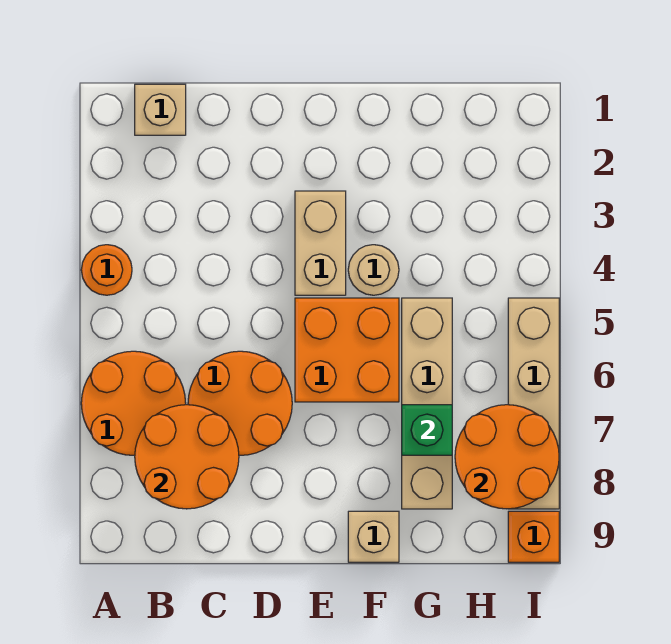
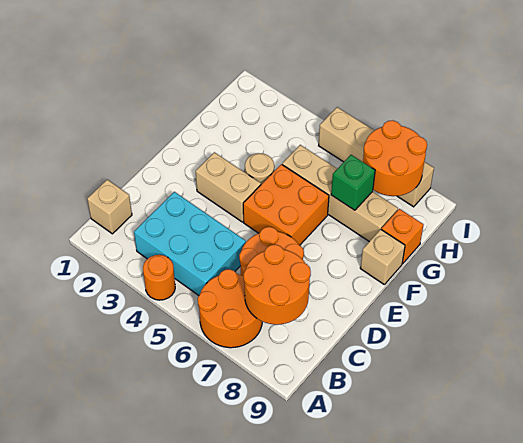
none -> cyan brick B3:C5 level 1
orange brick I9 level 1 -> orange brick G9 level 1

